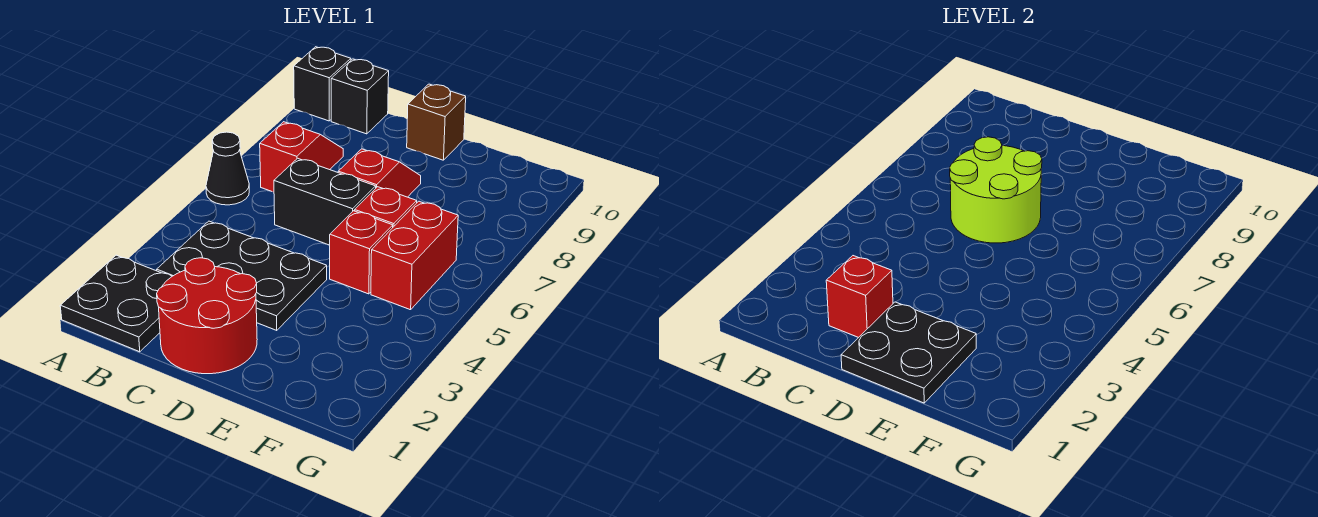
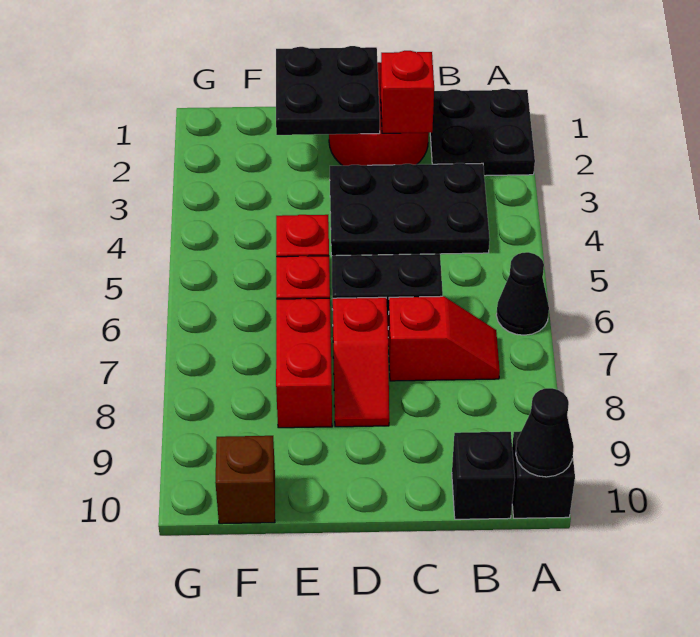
none -> black cone A10 level 2
red slope B7:B8 level 1 top 7 -> red slope B7:C7 level 1 top C
lime round brick C6:D7 level 2 -> none
brown brick D10 level 1 -> brown brick F10 level 1
red brick F5:F6 level 1 -> red brick E7:E8 level 1

